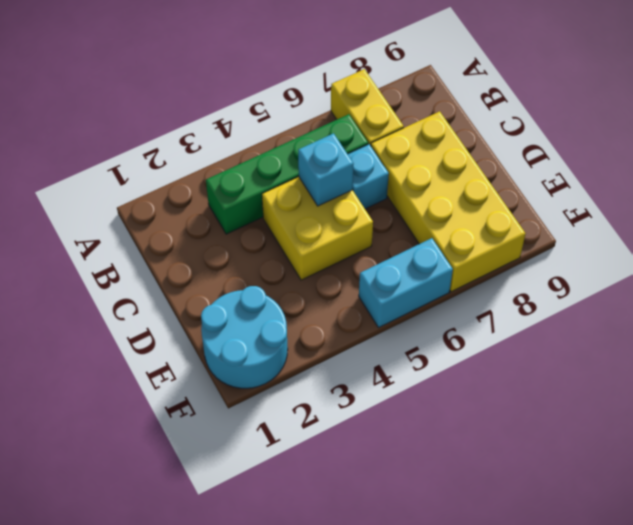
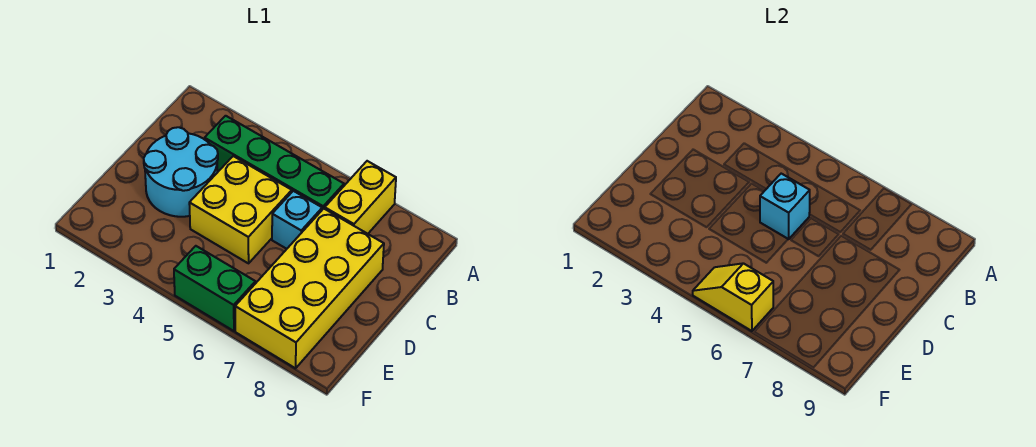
cyan round brick E1:F2 level 1 -> cyan round brick C2:D3 level 1
cyan brick F5:F6 level 1 -> green brick F5:F6 level 1
none -> yellow slope F5:F6 level 2 top 6

